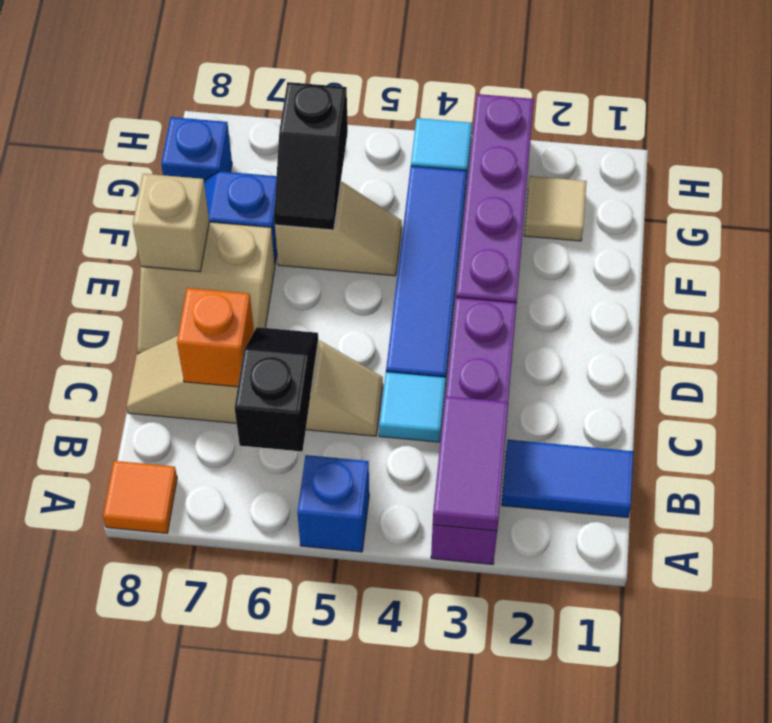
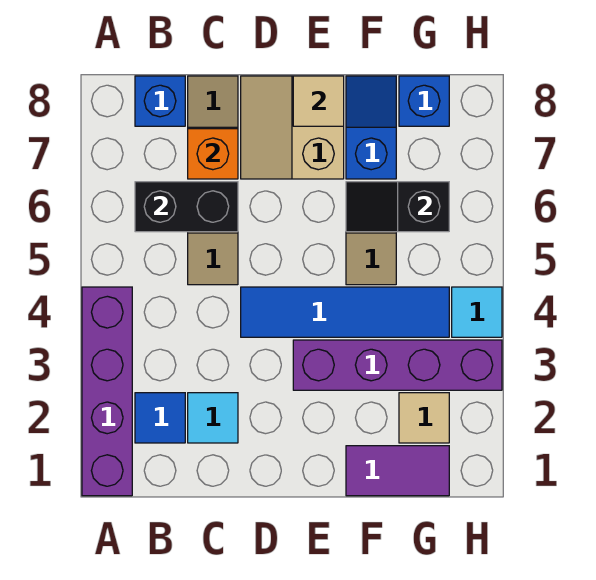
purple brick A3:D3 level 1 -> purple brick A1:A4 level 1
purple tile A3:B3 level 2 -> purple tile F1:G1 level 1
blue brick A5 level 1 -> blue brick B8 level 1
orange tile A8 level 1 -> none
blue tile B1:B2 level 1 -> blue tile B2 level 1
black slope B6:C6 level 2 top B -> black brick B6:C6 level 2
cyan tile C4 level 1 -> cyan tile C2 level 1
tan brick E8 level 2 -> tan tile E8 level 2

